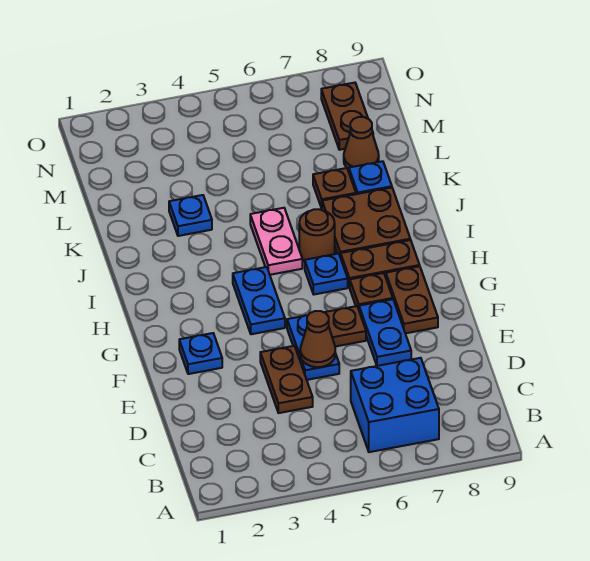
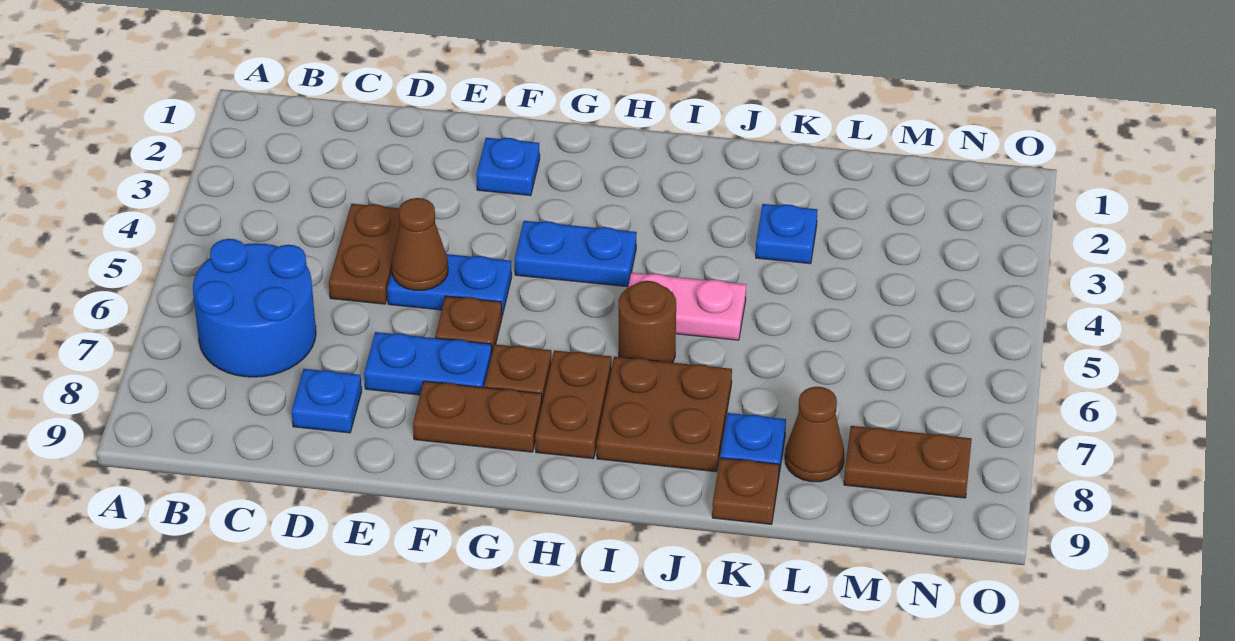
blue brick B6:C7 level 1 -> blue round brick B6:C7 level 1
brown plate D4:E4 level 1 -> brown plate D4:D5 level 1
blue plate H6 level 1 -> blue plate D8 level 1
brown plate K7 level 1 -> brown plate K9 level 1

